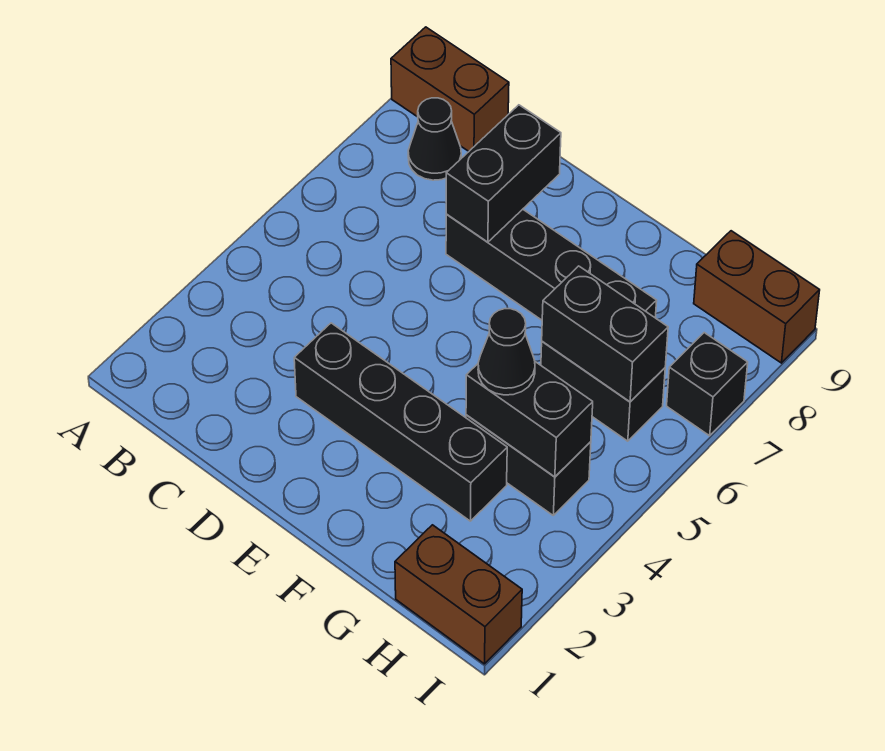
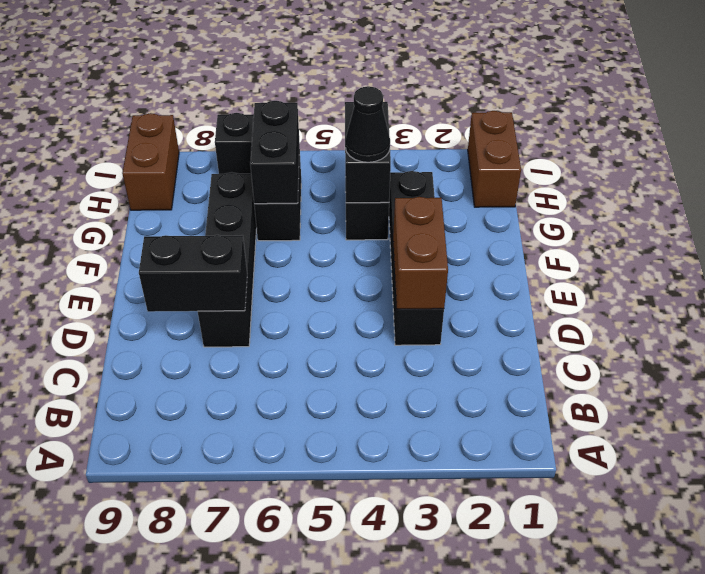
brown brick A9:B9 level 1 -> brown brick D3:E3 level 2
black cone B8 level 1 -> none

